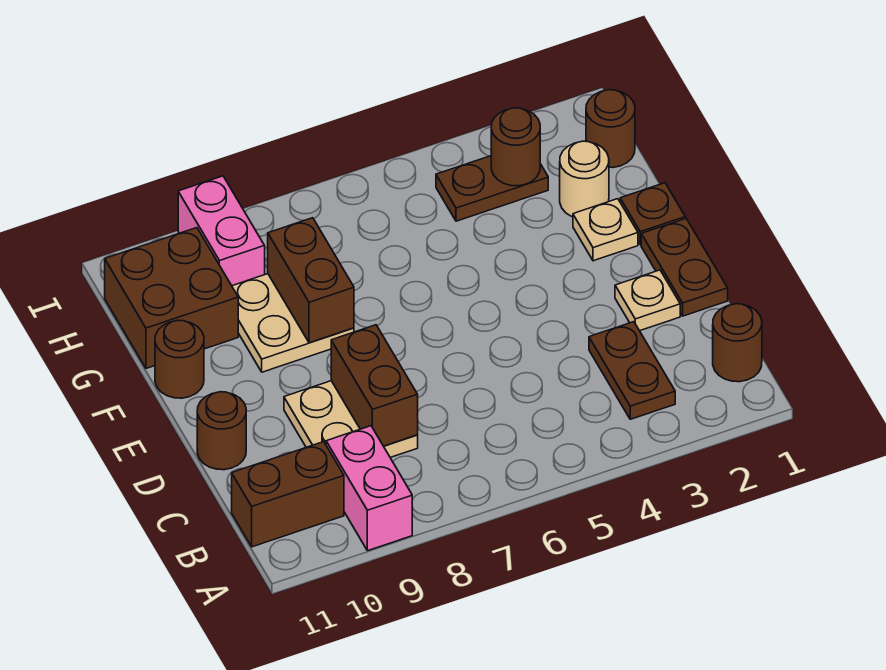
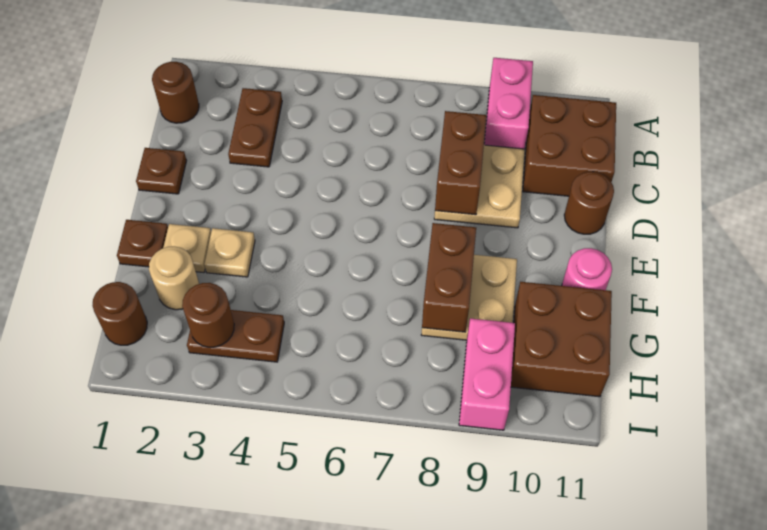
brown brick B10:B11 level 1 -> brown brick B10:C11 level 1
brown plate D1:E1 level 1 -> brown plate D1 level 1
tan plate D2 level 1 -> tan plate F3 level 1
brown round brick F11 level 1 -> pink round brick F11 level 1

